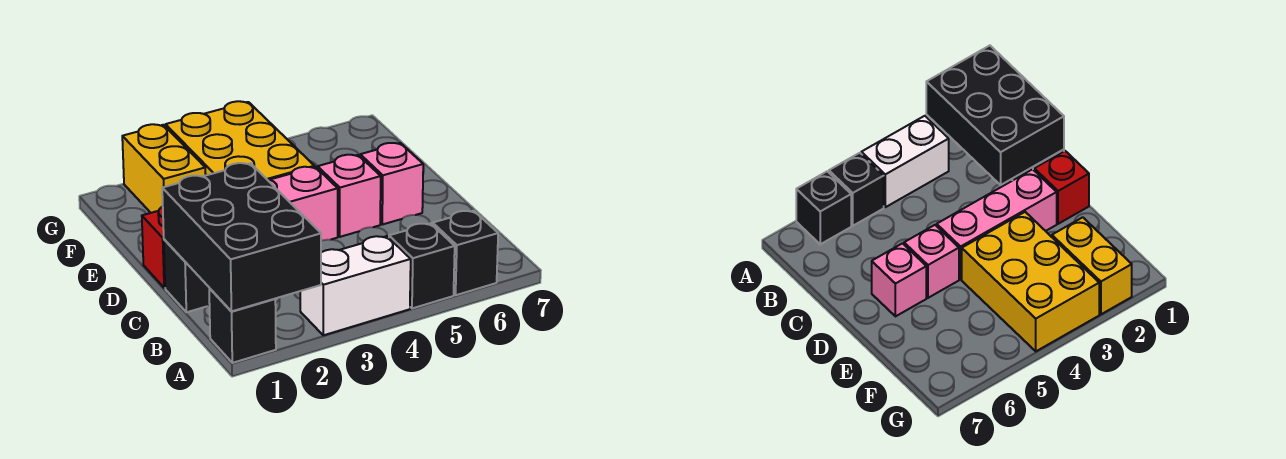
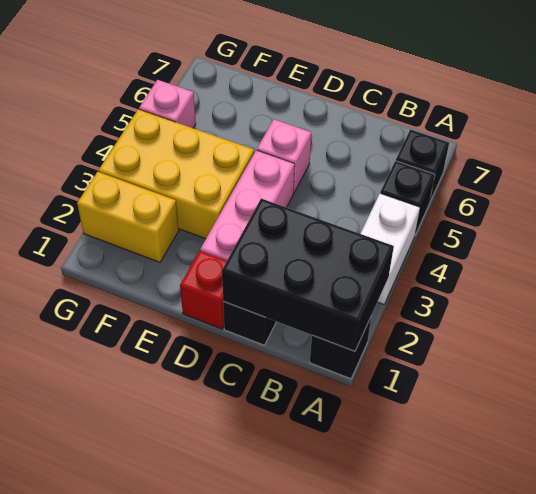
pink brick D6 level 1 -> pink brick G5 level 1

